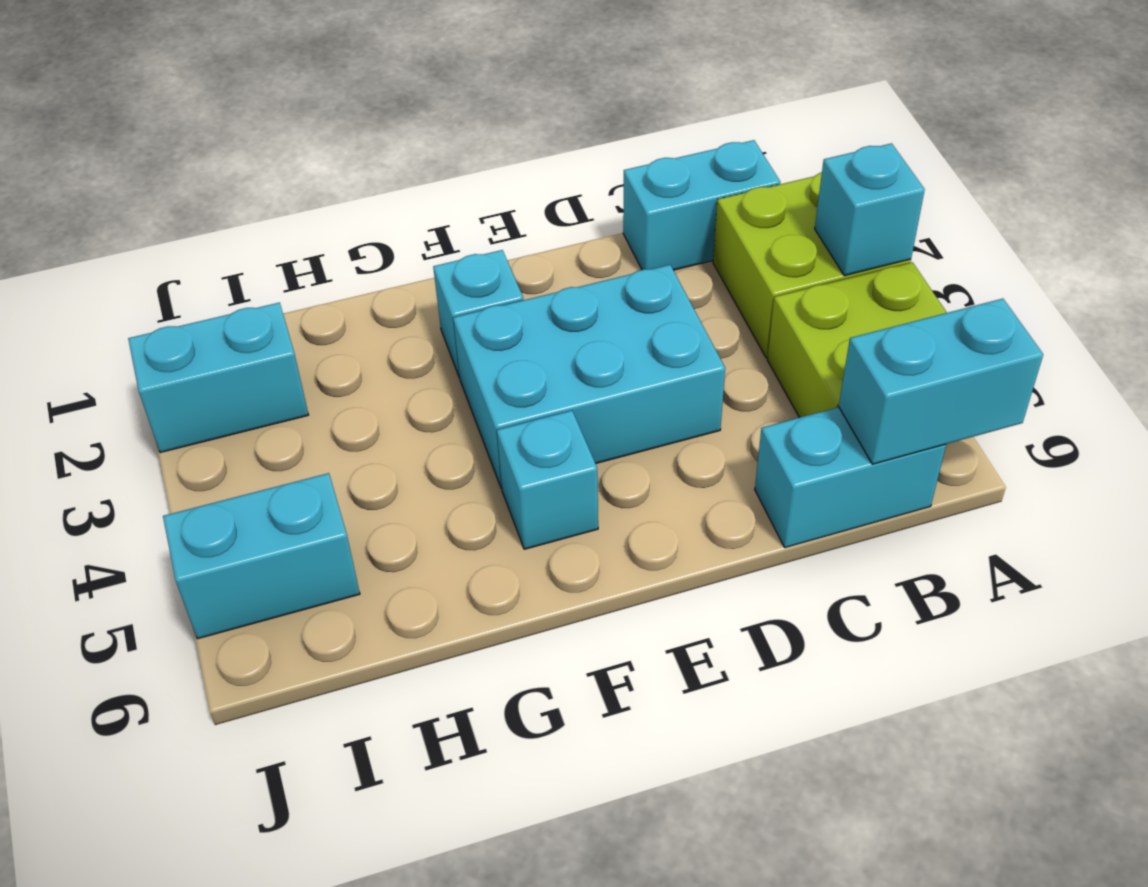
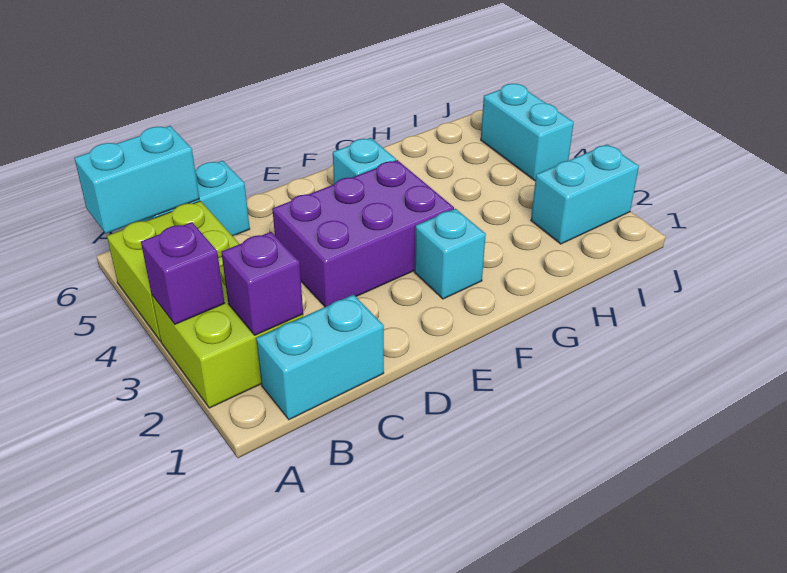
cyan brick A3 level 2 -> purple brick A3 level 2
none -> purple brick B2 level 2
cyan brick D3:F4 level 1 -> purple brick D3:F4 level 1
cyan brick I5:J5 level 1 -> cyan brick J4:J5 level 1

